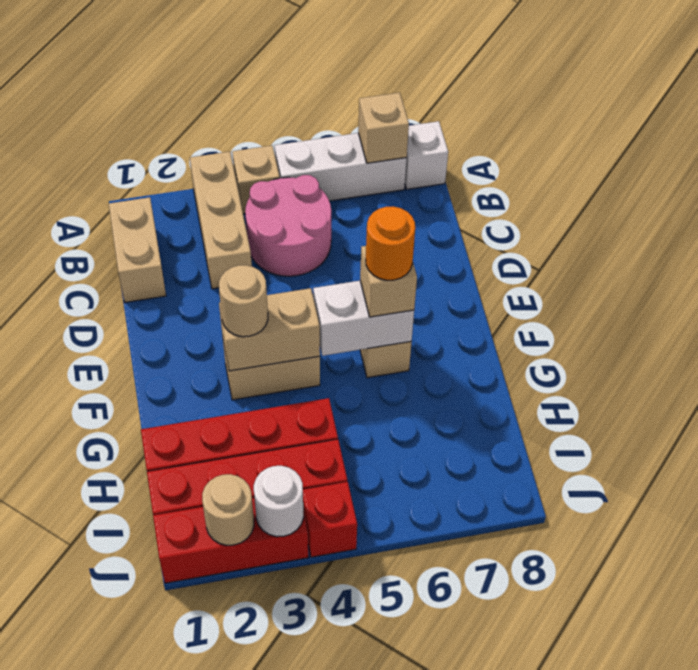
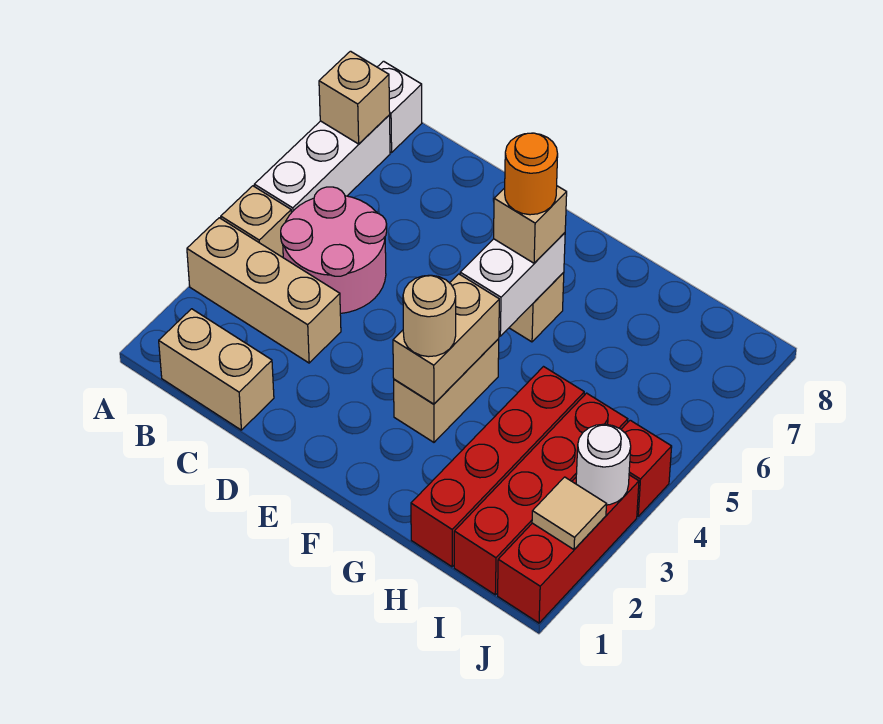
tan round brick J2 level 2 -> tan tile J2 level 2

